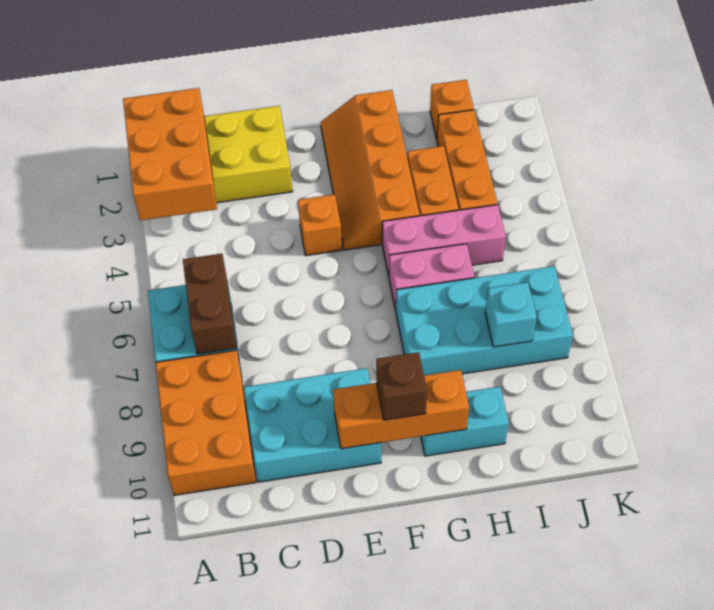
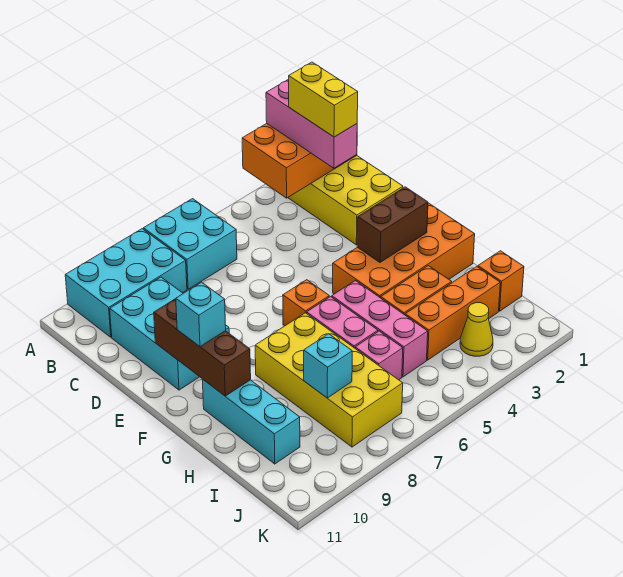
none -> pink brick A2:C2 level 3
orange brick A8:B10 level 1 -> cyan brick A8:B10 level 1
none -> yellow brick B2:C2 level 4
brown brick B6:B7 level 2 -> brown brick F2:F3 level 2
orange brick E4 level 1 -> orange brick F6 level 1
orange brick E10:G10 level 2 -> brown brick E10:G10 level 2
orange slope F1:G4 level 1 top G -> orange brick F1:G4 level 1
brown brick F10 level 3 -> cyan brick F10 level 3
cyan brick G7:J8 level 1 -> yellow brick G7:J8 level 1
cyan brick G10:H10 level 1 -> cyan brick G10:I10 level 1
none -> pink brick I6 level 1
none -> yellow cone J3 level 1

